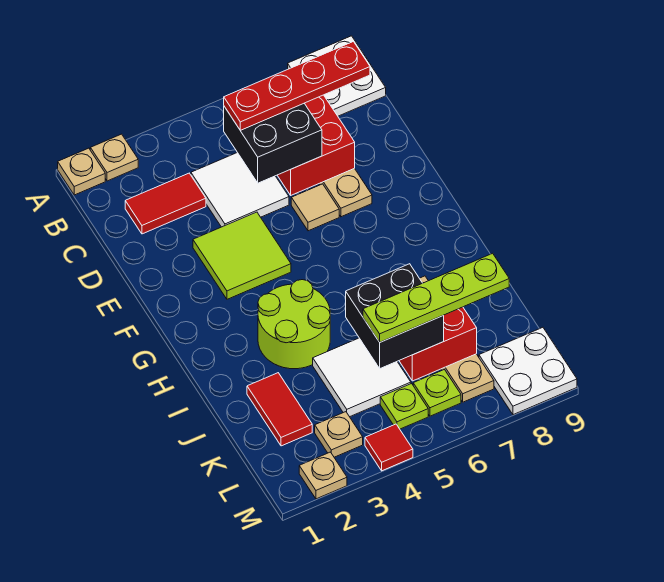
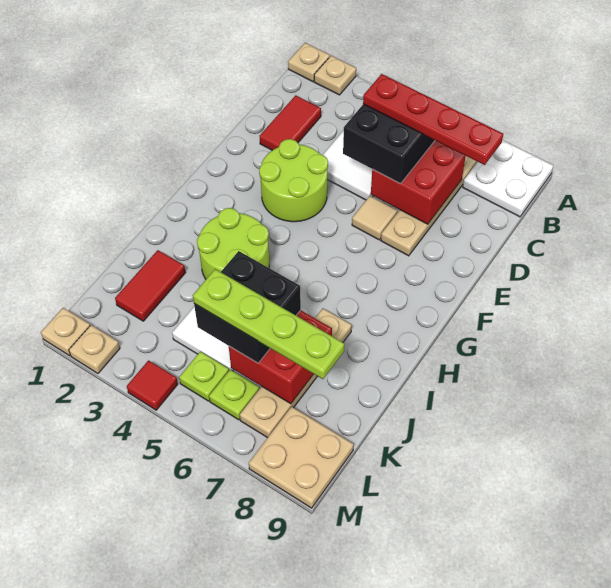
red tile C2:C3 level 1 -> red tile C2:D2 level 1
lime tile E3:F4 level 1 -> lime round brick E3:F4 level 1
tan plate L3 level 1 -> tan plate M1 level 1
white plate L8:M9 level 1 -> tan plate L8:M9 level 1

